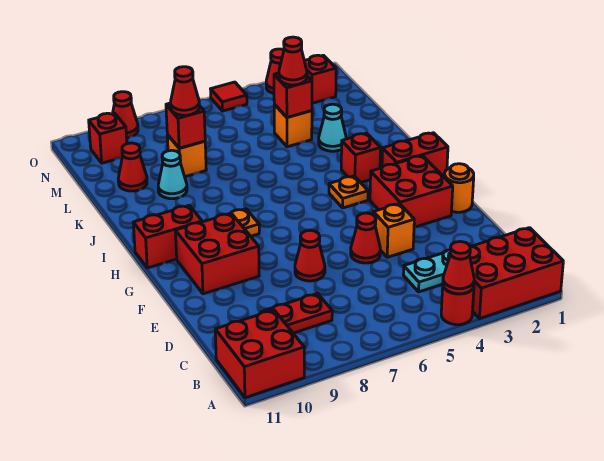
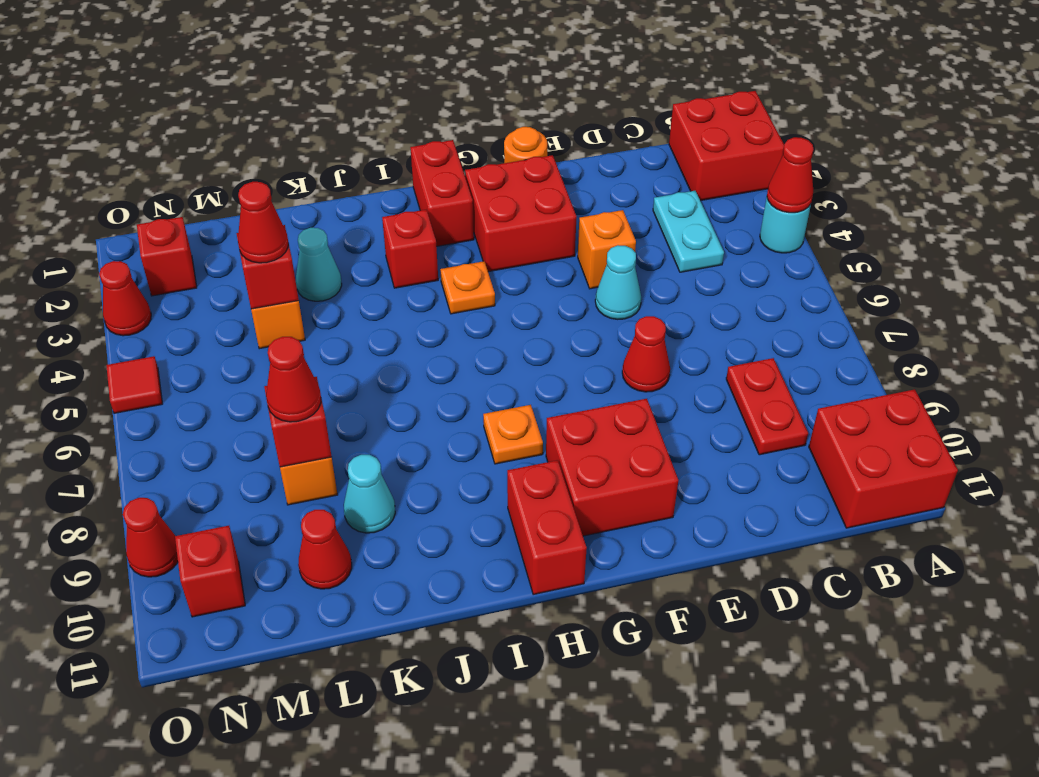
red brick A1:B3 level 1 -> red brick A1:B2 level 1
red round brick A4 level 1 -> cyan round brick A4 level 1
red cone E5 level 1 -> cyan cone E5 level 1

